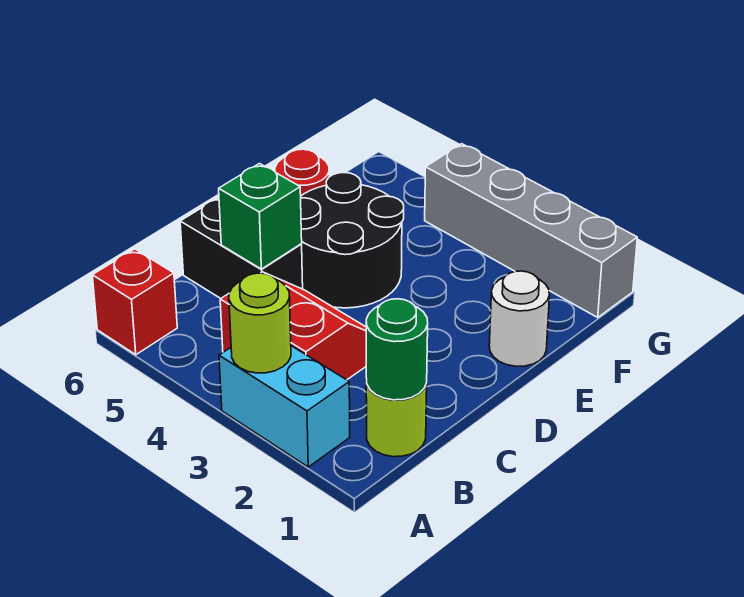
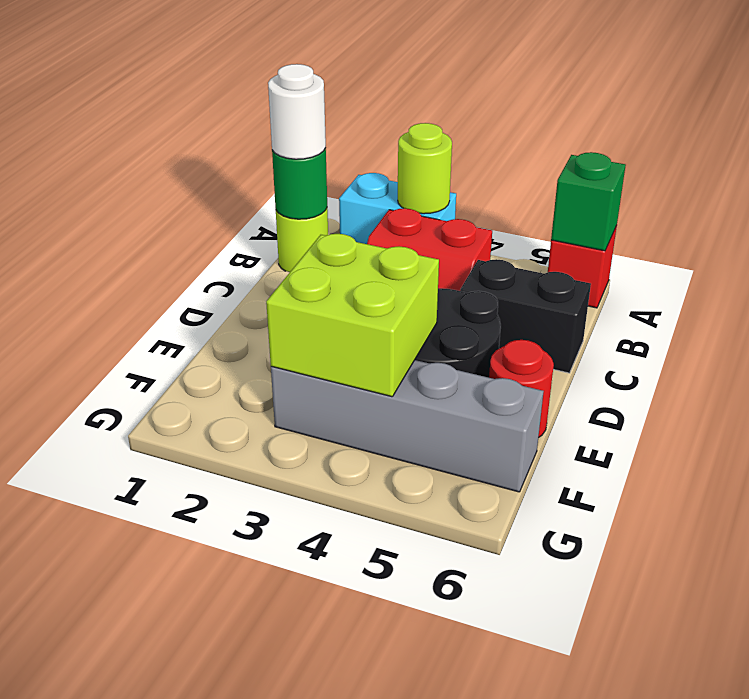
green brick C5 level 2 -> green brick A6 level 2
white round brick E1 level 1 -> white round brick B1 level 3
none -> lime brick E3:F4 level 2
grey brick G1:G4 level 1 -> grey brick F3:F6 level 1

